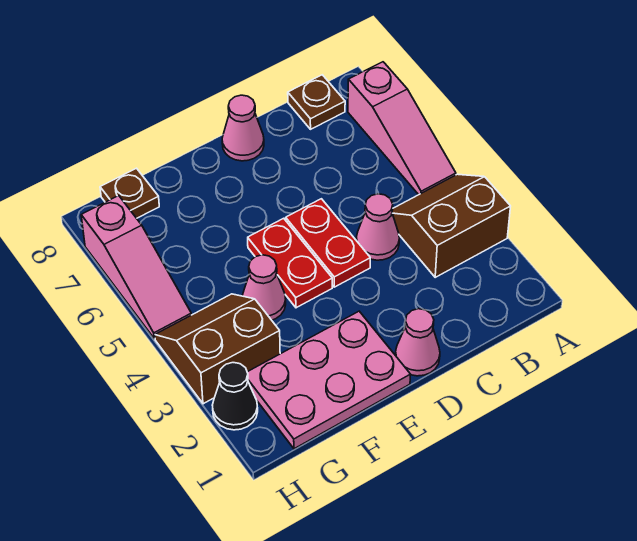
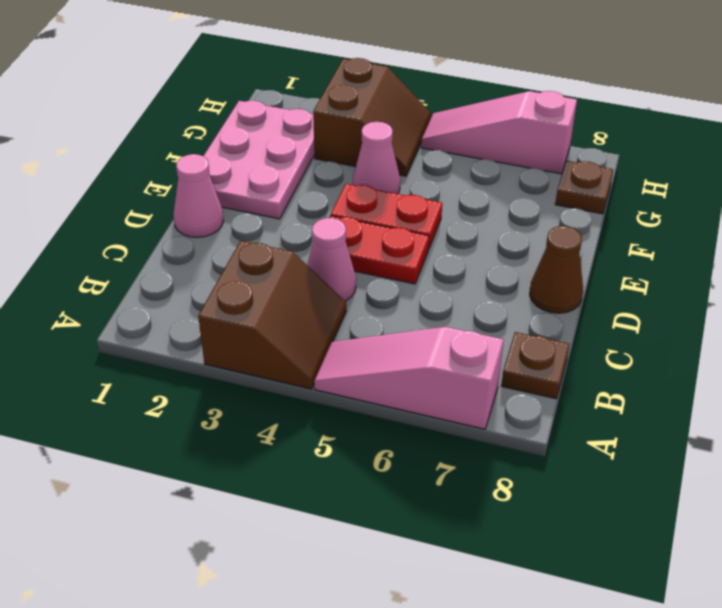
pink cone D8 level 1 -> brown cone D8 level 1
black cone H2 level 1 -> none

